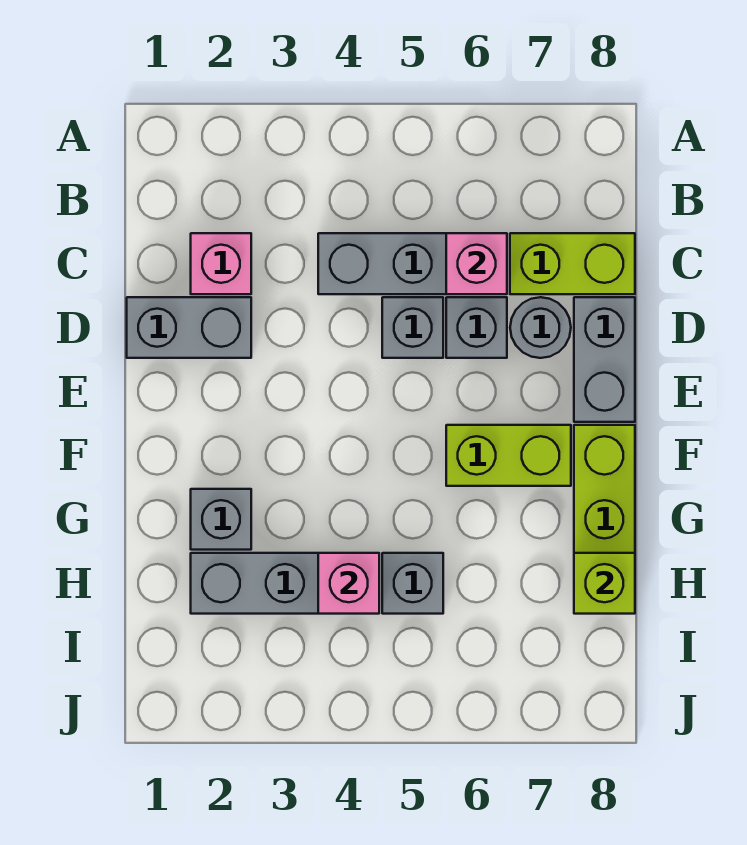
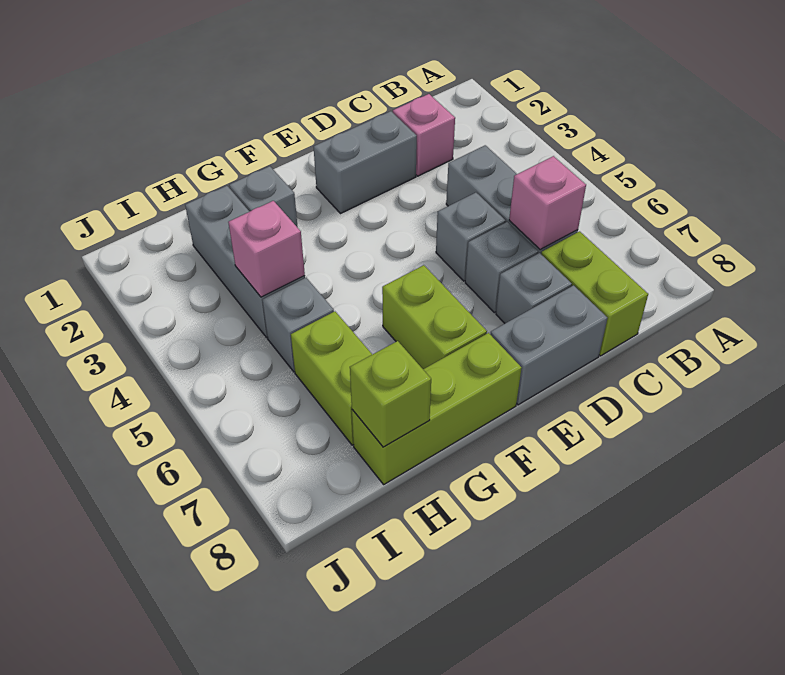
grey brick D1:D2 level 1 -> grey brick D2:E2 level 1
grey round brick D7 level 1 -> grey brick D7 level 1
none -> lime brick H6:H7 level 1

